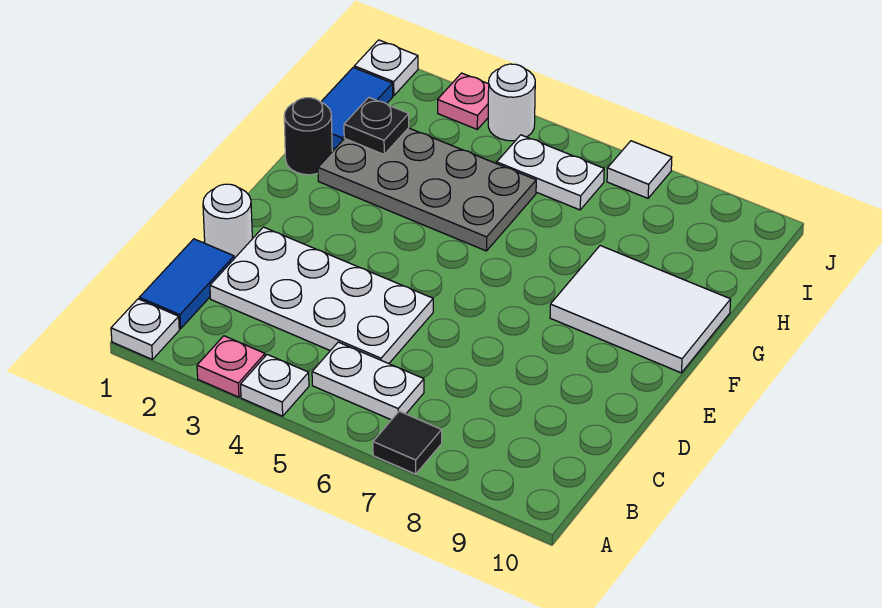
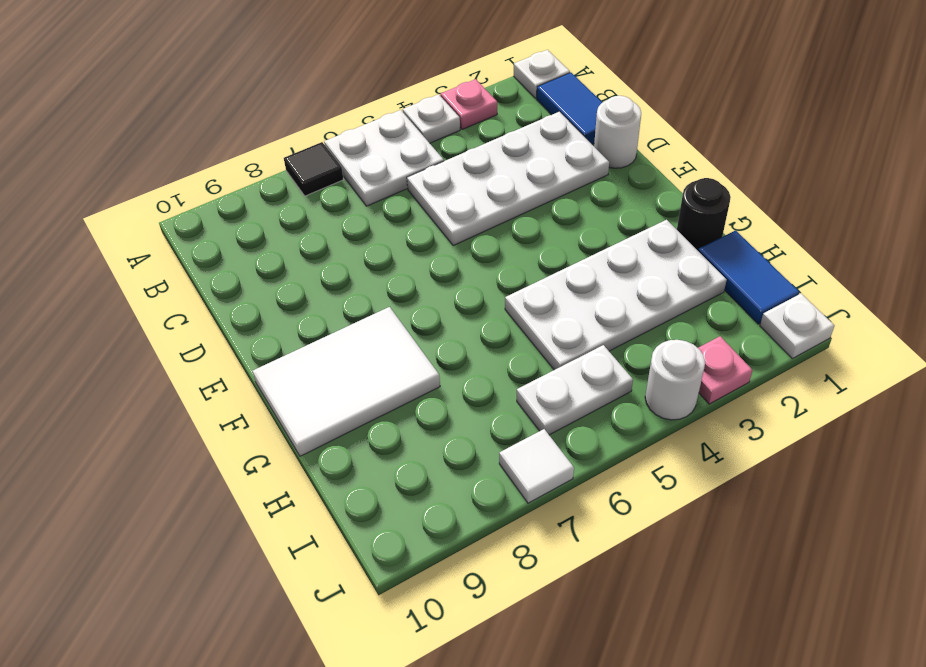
white plate B5:B6 level 1 -> white plate A5:B6 level 1
grey plate G2:H5 level 1 -> white plate G2:H5 level 1
black plate H2 level 2 -> none

